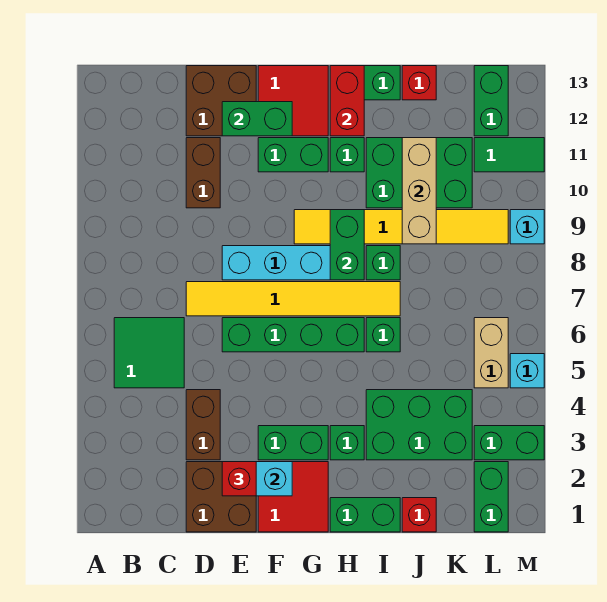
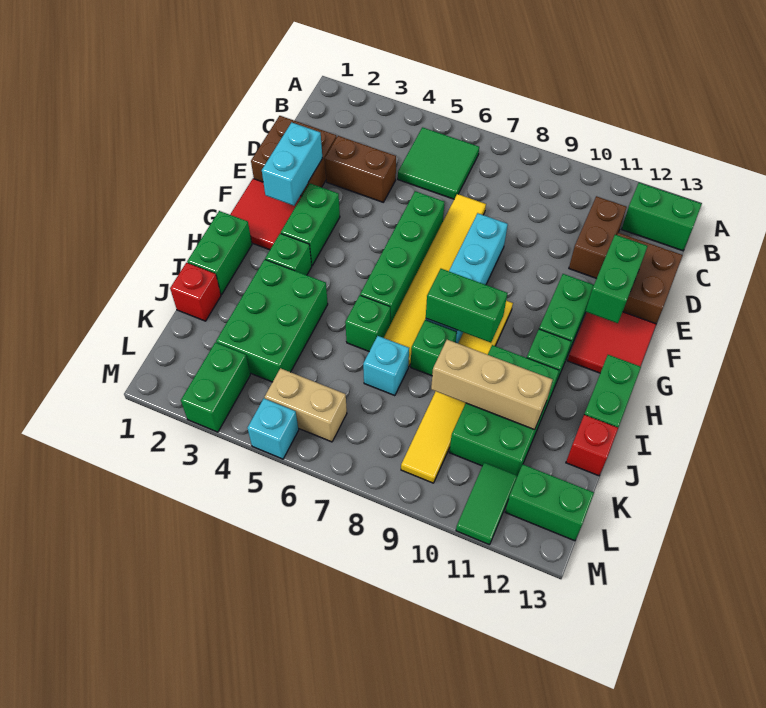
brown brick D10:D11 level 1 -> brown brick C11:D11 level 1
red brick E2 level 3 -> none
red brick H12:H13 level 2 -> none
green brick L1:L2 level 1 -> green brick B12:B13 level 1
cyan brick M9 level 1 -> cyan brick J7 level 1

